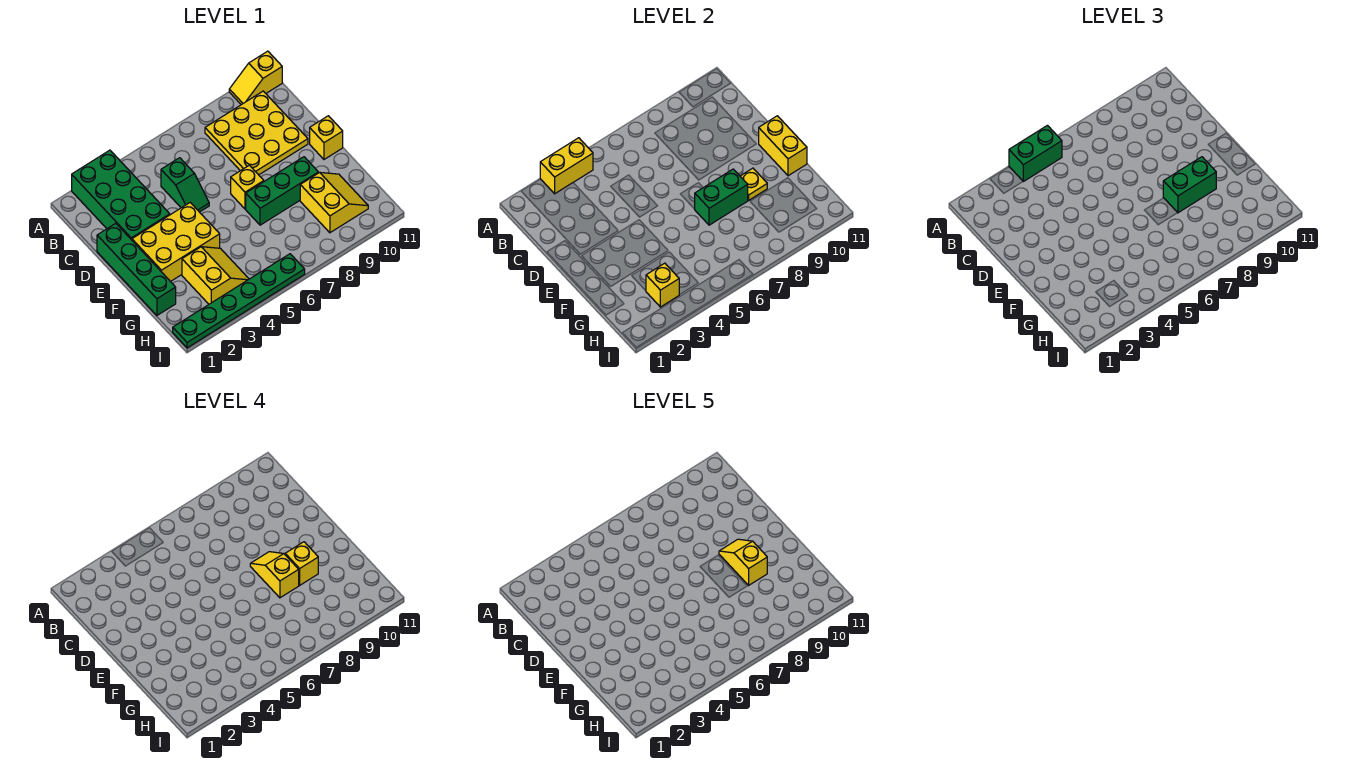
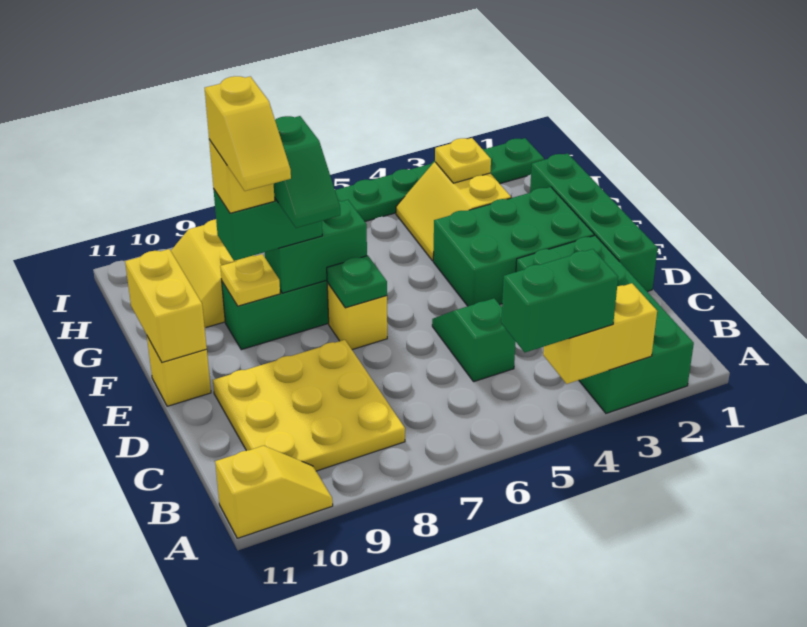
yellow brick E2:F4 level 1 -> green brick E2:F4 level 1
none -> green plate E7 level 2
yellow slope E8:F8 level 4 top F -> green slope E8:F8 level 4 top F
yellow brick H3 level 2 -> yellow plate H3 level 2

